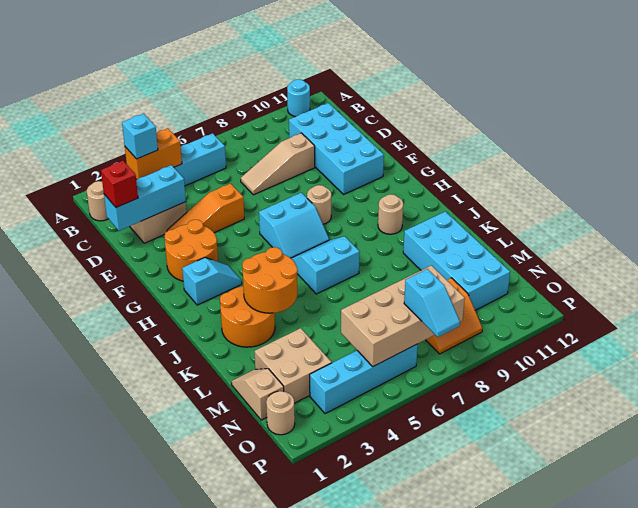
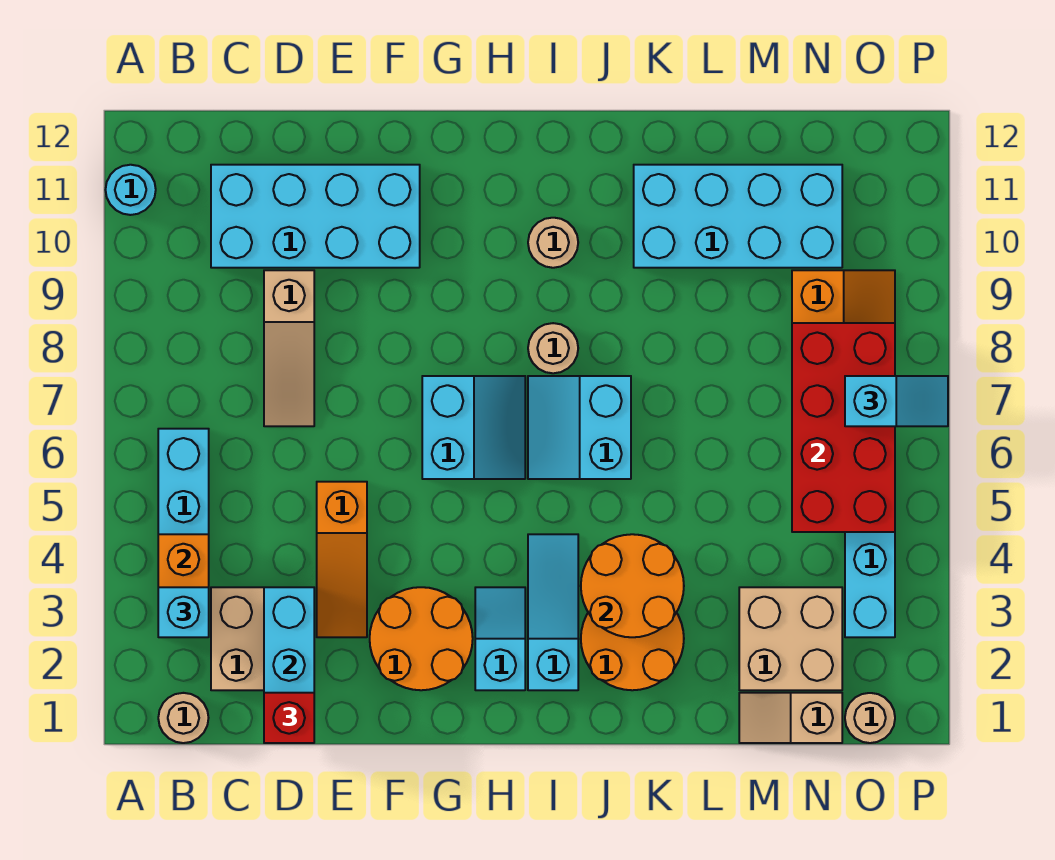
tan round brick G8 level 1 -> tan round brick I8 level 1
none -> cyan slope I2:I4 level 1 top 2
tan brick N5:O8 level 2 -> red brick N5:O8 level 2

